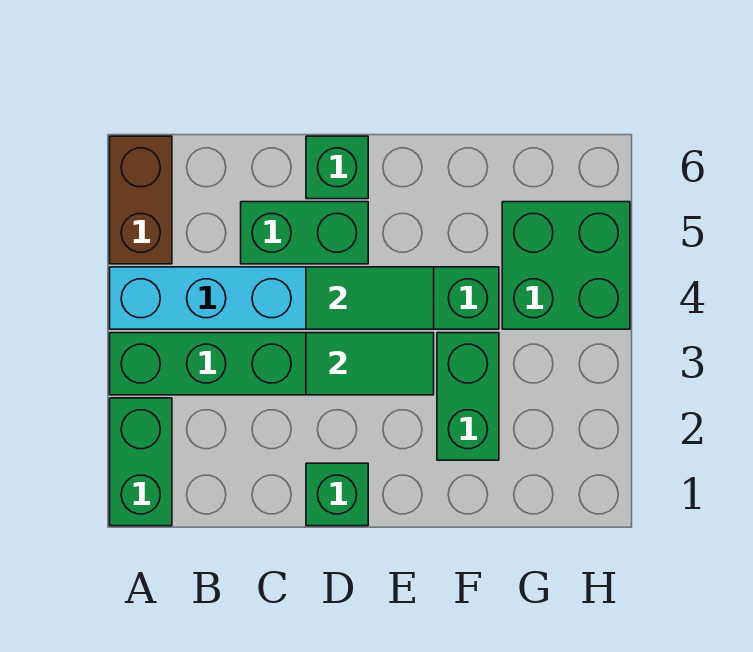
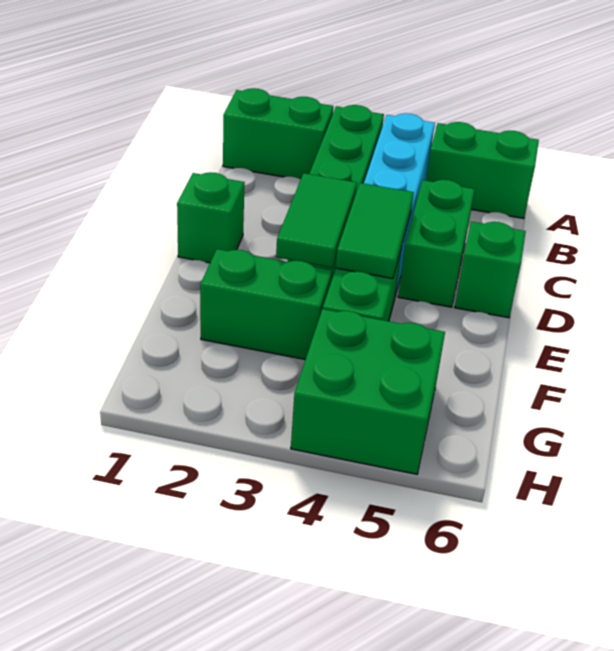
brown brick A5:A6 level 1 -> green brick A5:A6 level 1

